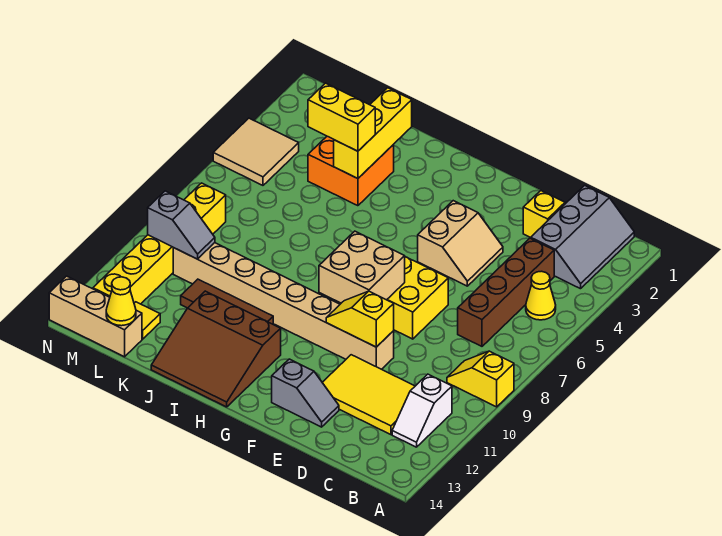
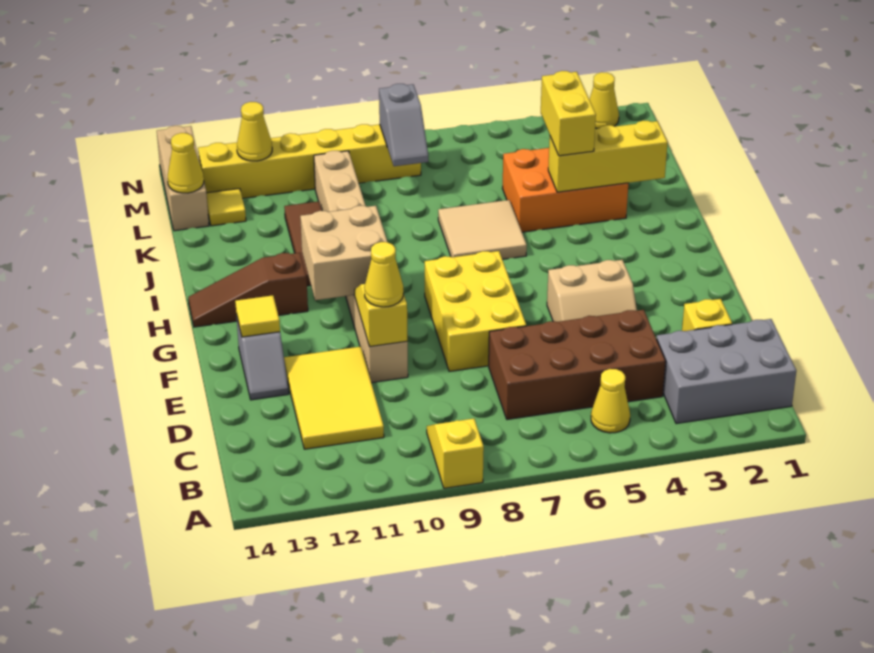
grey slope B1:C3 level 1 top C -> grey brick B1:C3 level 1
white slope B11:B12 level 1 top 11 -> none
brown brick C4:C7 level 1 -> brown brick C4:D7 level 1
none -> yellow cone E10 level 3
tan brick F8:G9 level 2 -> tan brick G10:H11 level 2
none -> yellow tile F13 level 2
brown slope H12:J14 level 1 top 12 -> brown slope H12:H14 level 1 top 12
orange brick J3:K4 level 1 -> orange brick J3:K5 level 1
grey slope L10:M10 level 2 top M -> grey slope L8:M8 level 2 top M
tan tile M4:N5 level 1 -> tan tile I6:J7 level 1
none -> yellow cone M12 level 2
none -> yellow cone N2 level 1

